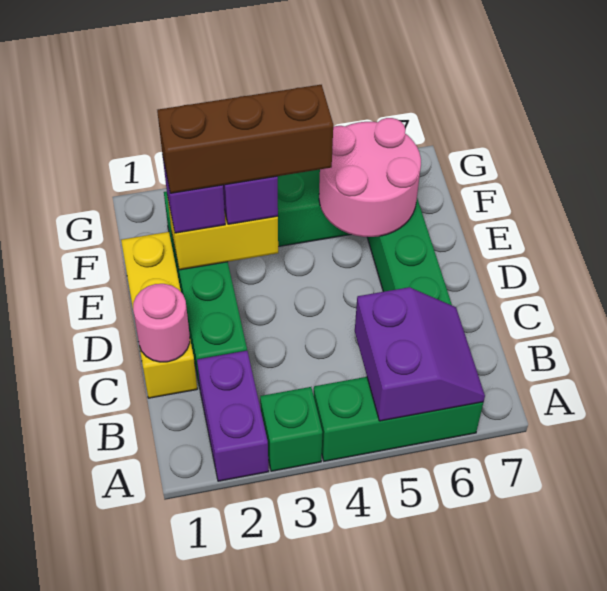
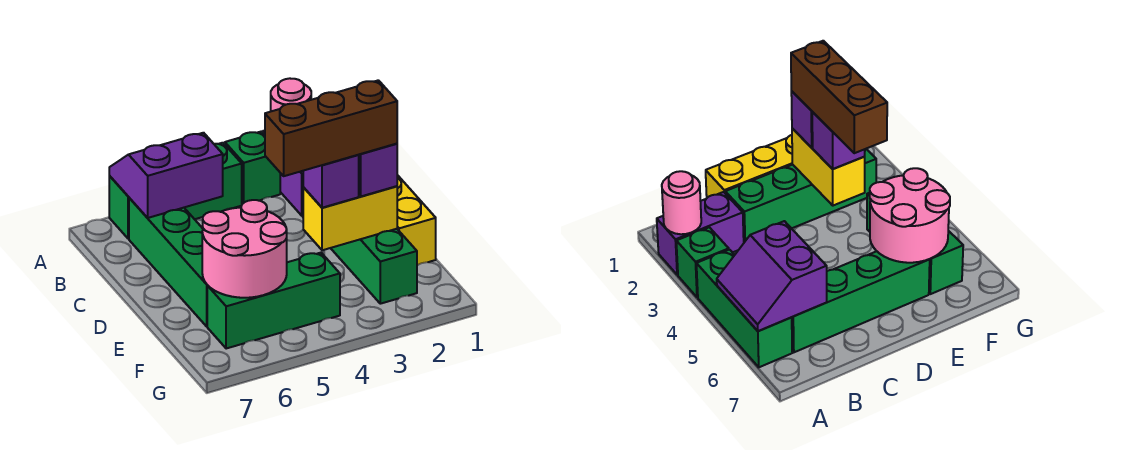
purple slope A5:B6 level 2 top 5 -> purple slope A5:B6 level 2 top B
pink round brick C1 level 2 -> pink round brick A2 level 2

